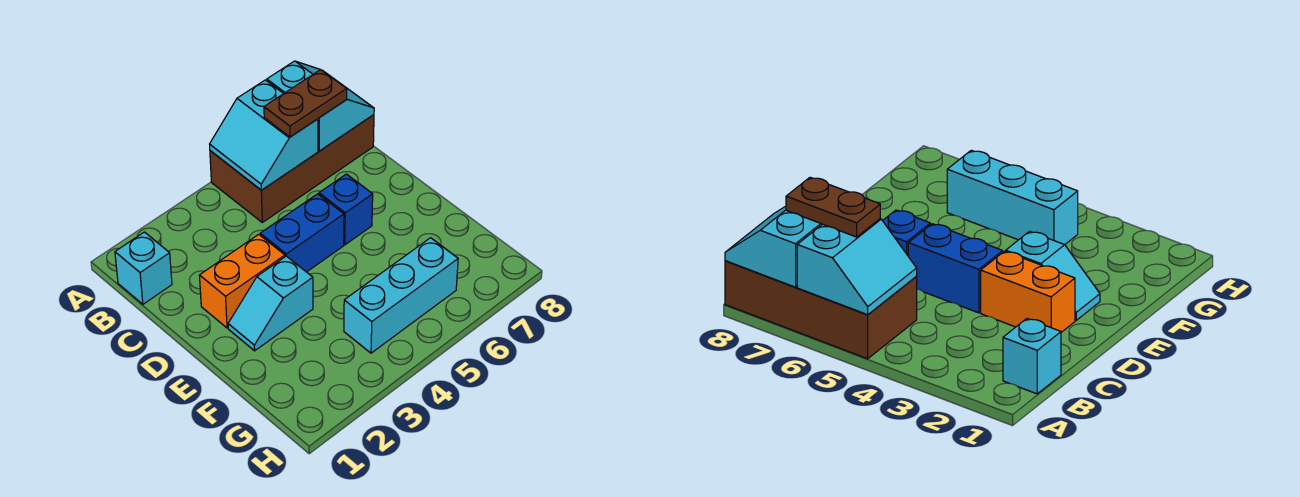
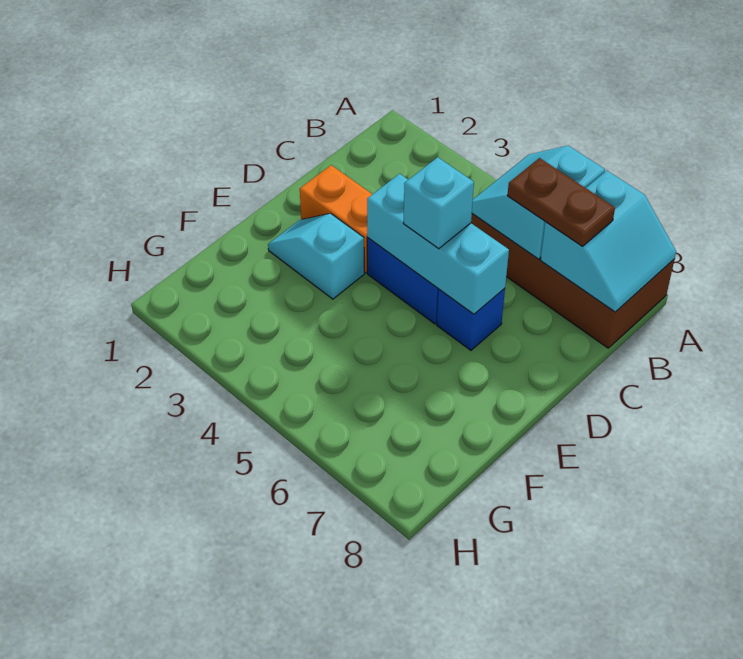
cyan brick B1 level 1 -> cyan brick D5 level 3
cyan brick G4:G6 level 1 -> cyan brick D4:D6 level 2

